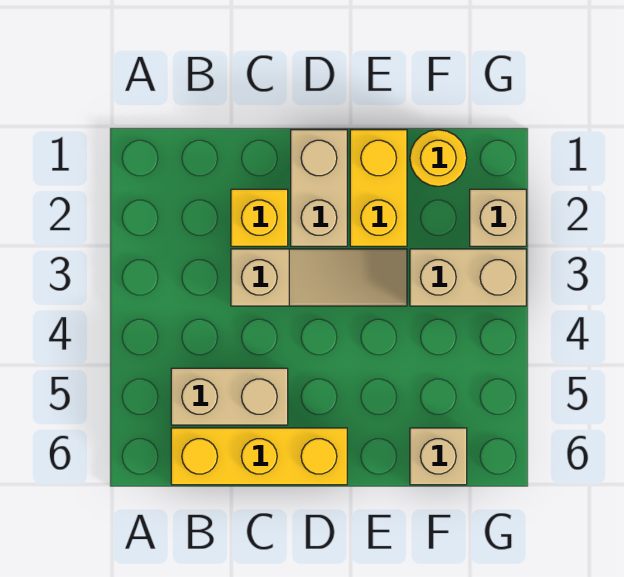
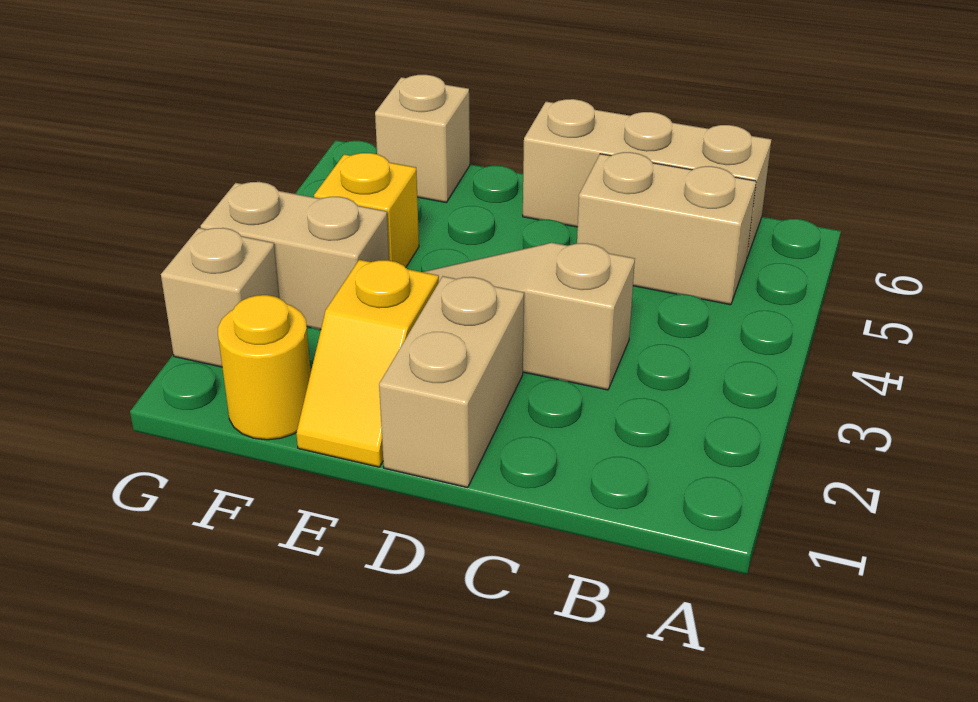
yellow brick B6:D6 level 1 -> tan brick B6:D6 level 1
yellow brick C2 level 1 -> yellow brick F4 level 1
yellow brick E1:E2 level 1 -> yellow slope E1:E2 level 1 top 2

